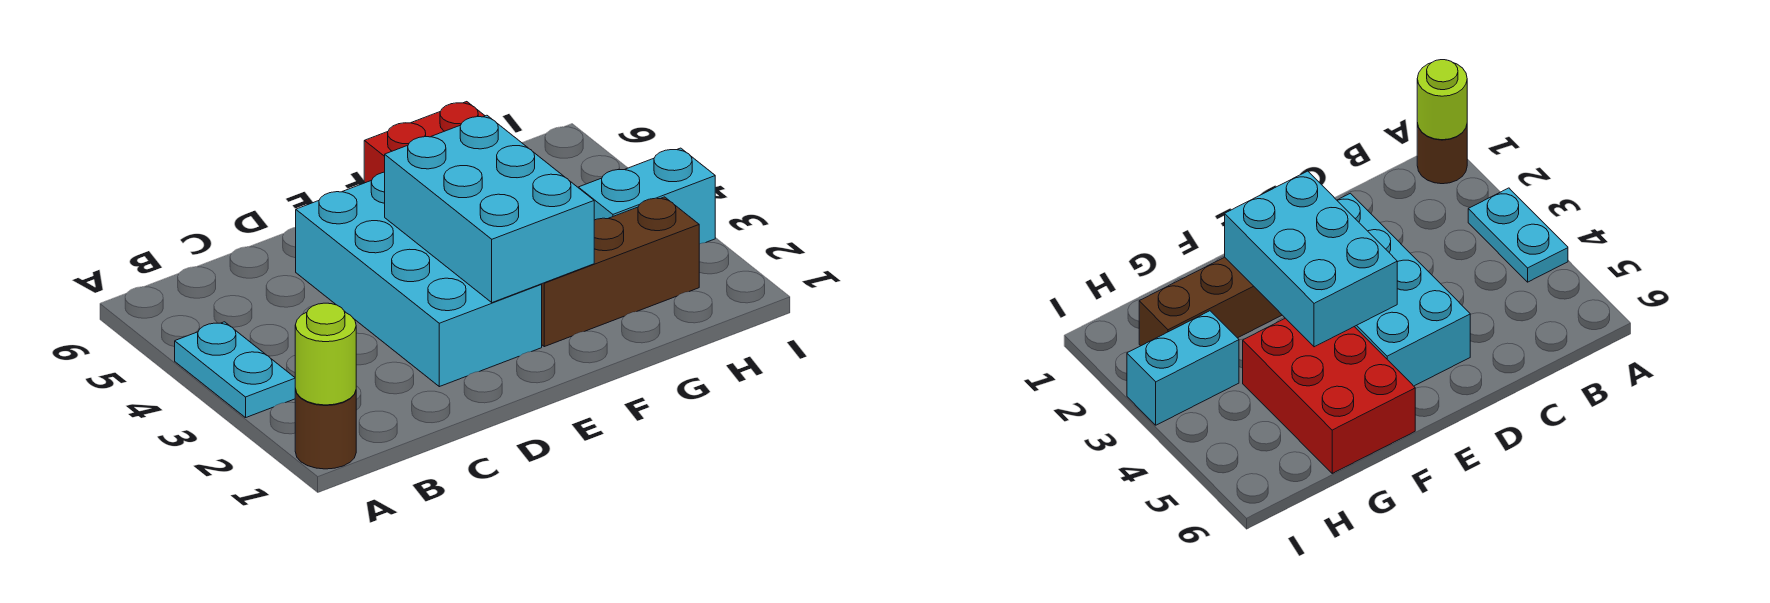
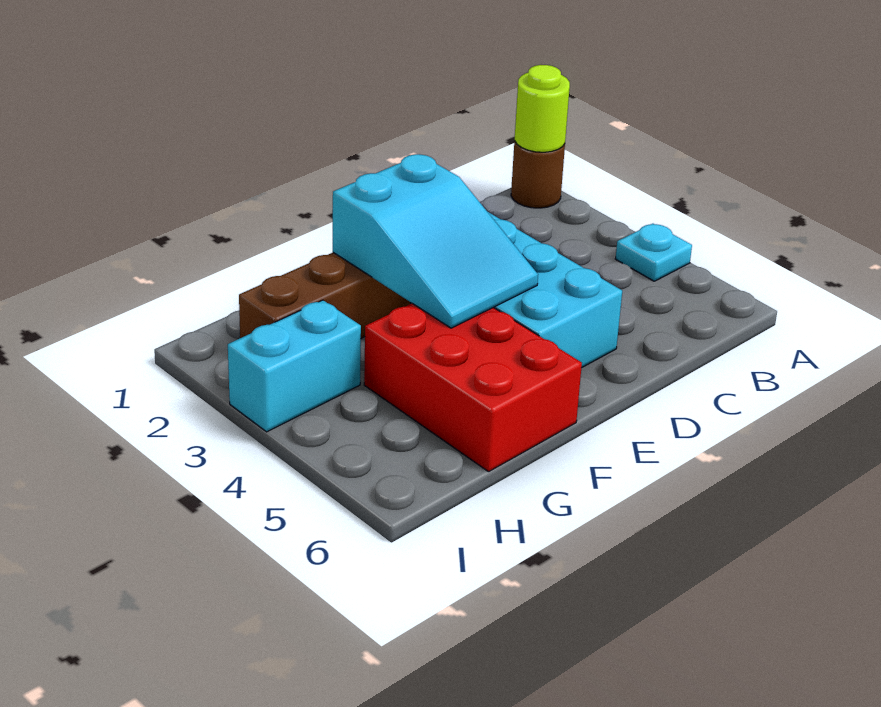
cyan plate A3:A4 level 1 -> cyan plate A4 level 1
cyan brick E2:F4 level 2 -> cyan slope E2:F4 level 2 top 2

